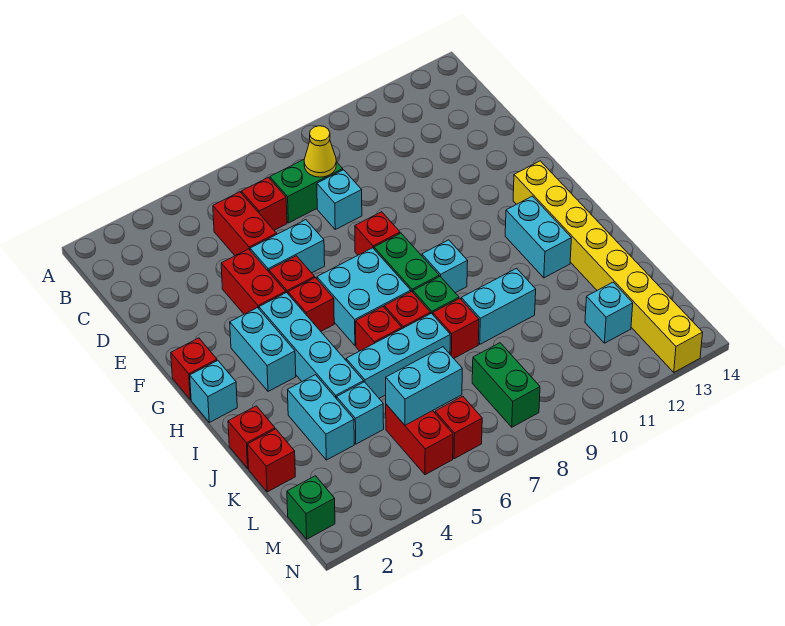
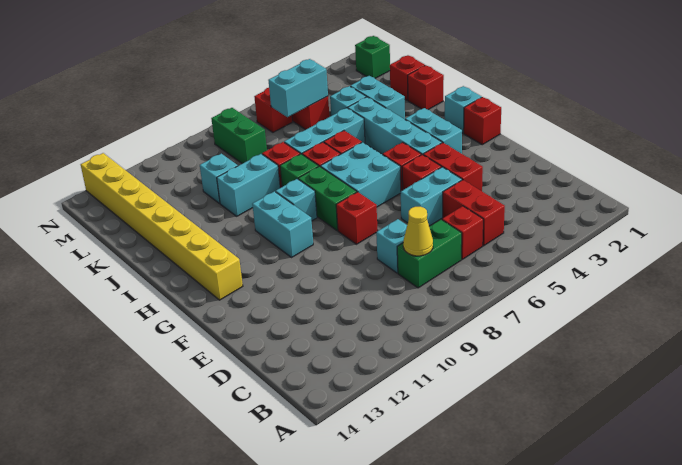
cyan brick H12:I12 level 1 -> cyan brick G10:H10 level 1
cyan brick L12 level 1 -> cyan brick K10 level 1

